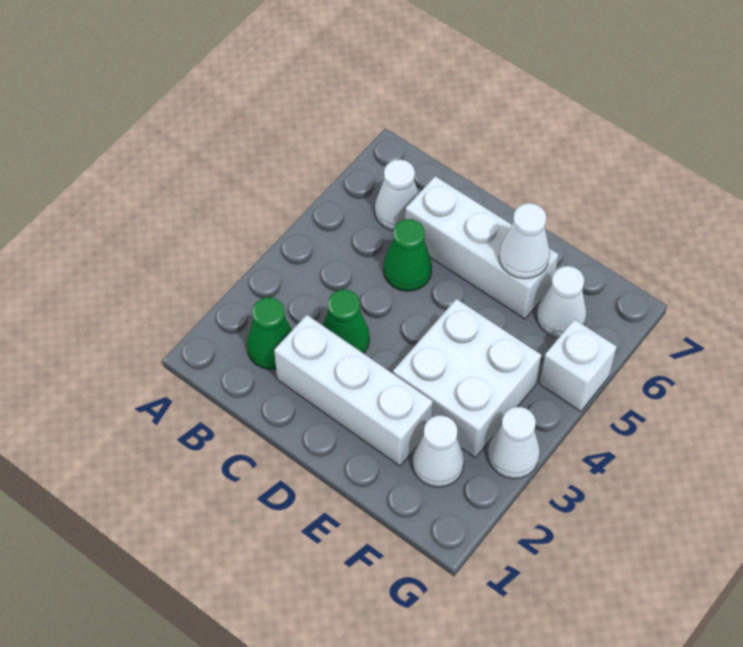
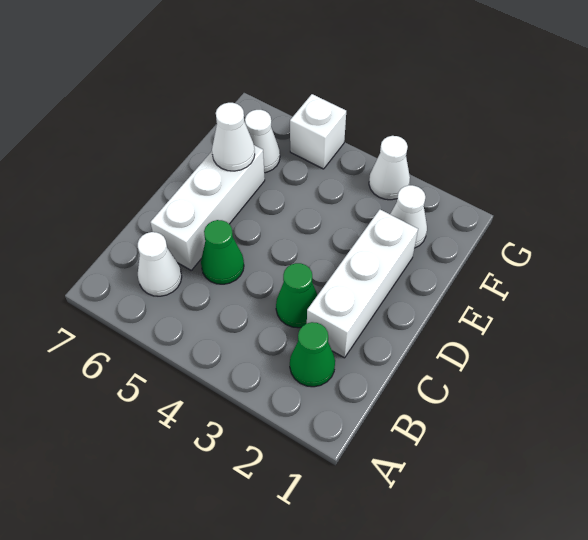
white brick E3:F4 level 1 -> none

